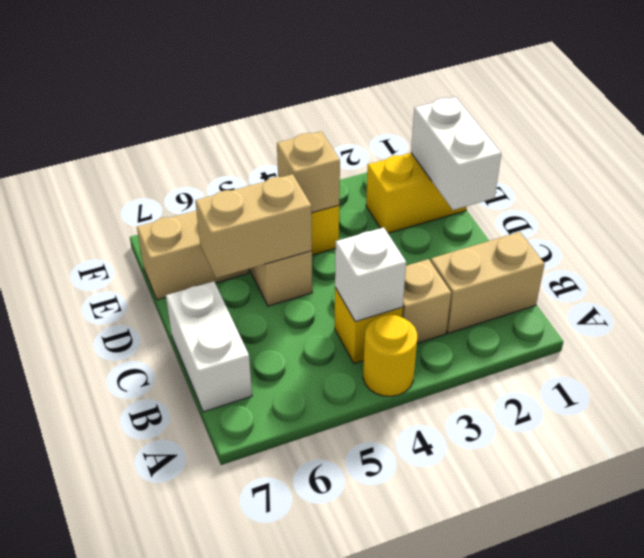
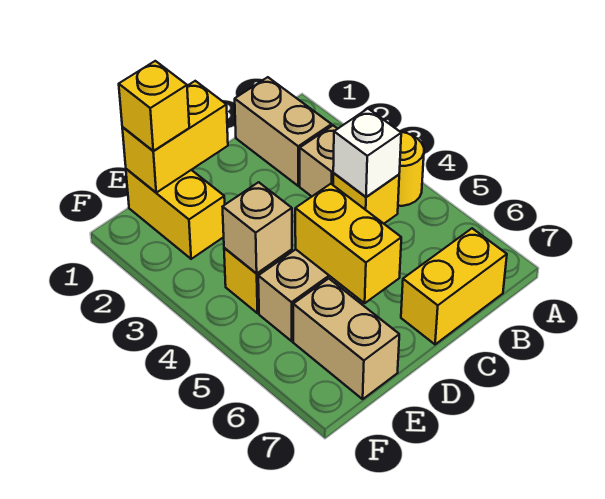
white brick B7:C7 level 1 -> yellow brick B7:C7 level 1
white brick D1:E1 level 2 -> yellow brick D1:E1 level 2
tan brick D5:D6 level 2 -> yellow brick D5:D6 level 2
none -> yellow brick E1 level 3

